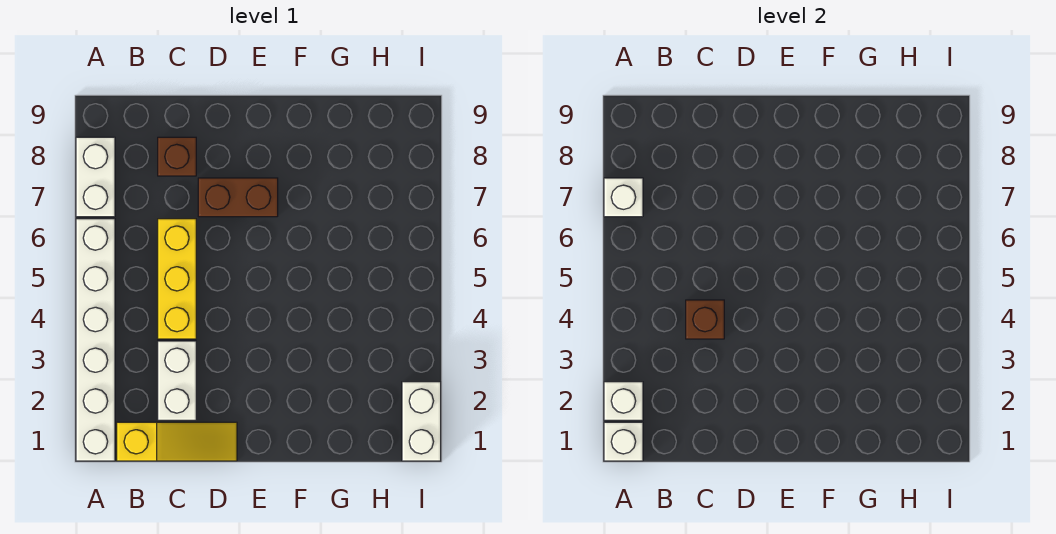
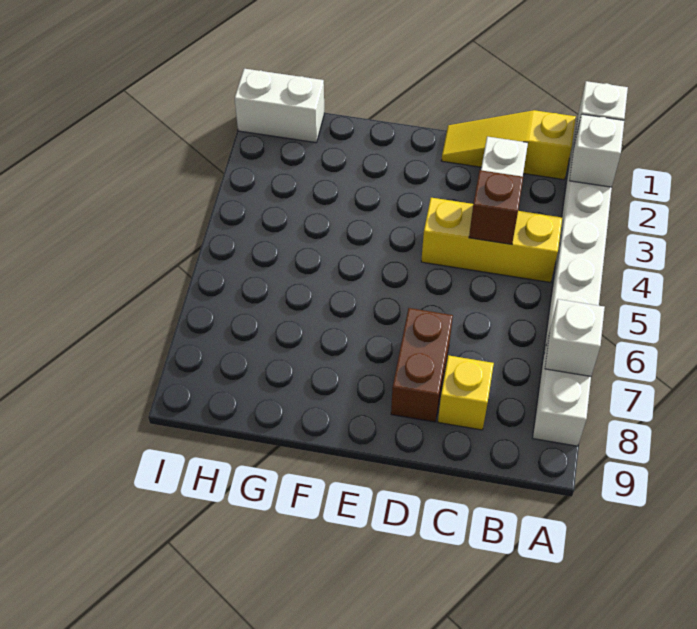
yellow brick C4:C6 level 1 -> yellow brick B4:D4 level 1
brown brick C8 level 1 -> yellow brick C8 level 1
brown brick D7:E7 level 1 -> brown brick D7:D8 level 1
white brick I1:I2 level 1 -> white brick H1:I1 level 1

